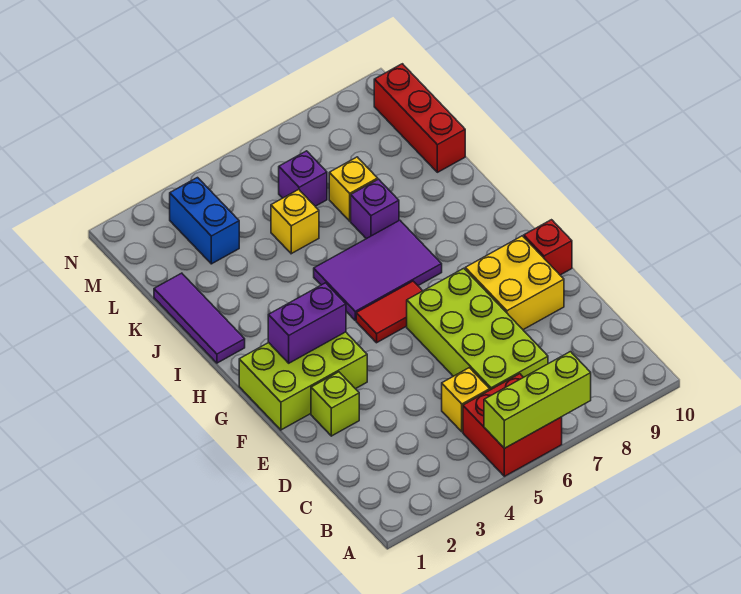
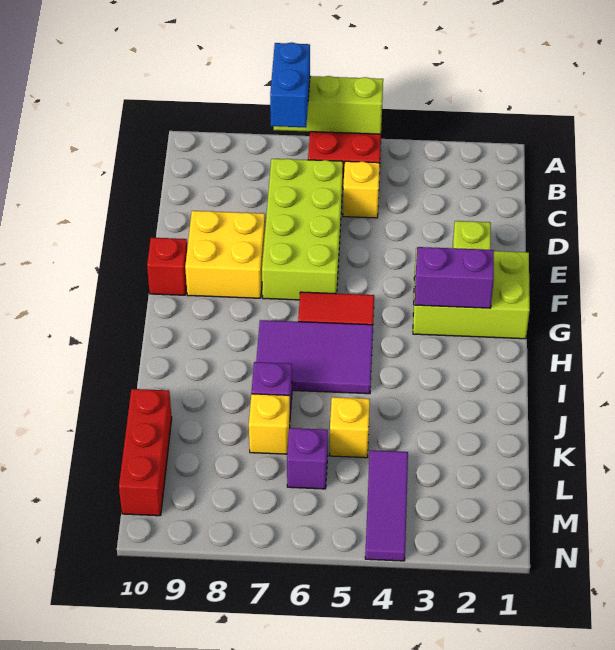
purple tile I1:K1 level 1 -> purple tile L4:N4 level 1
blue brick L3:M3 level 1 -> blue brick A7:B7 level 3

